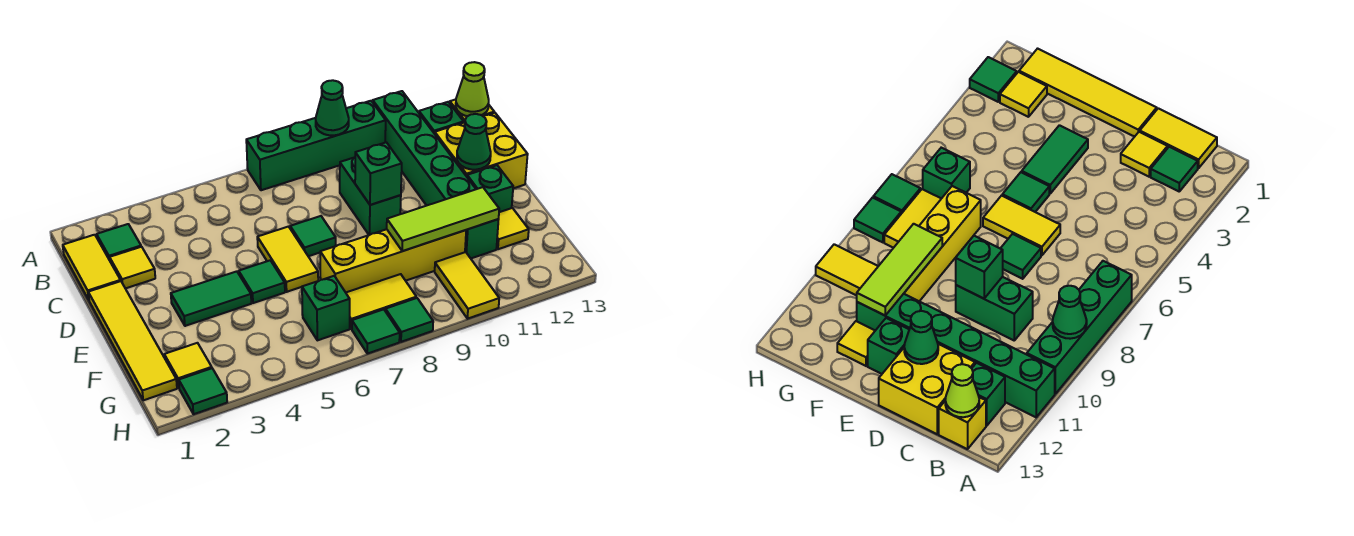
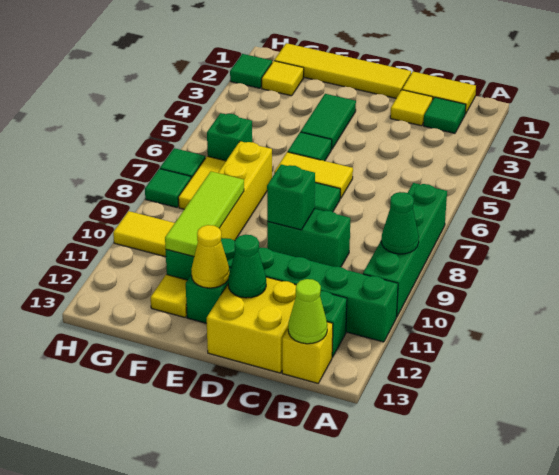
none -> yellow cone E12 level 2

